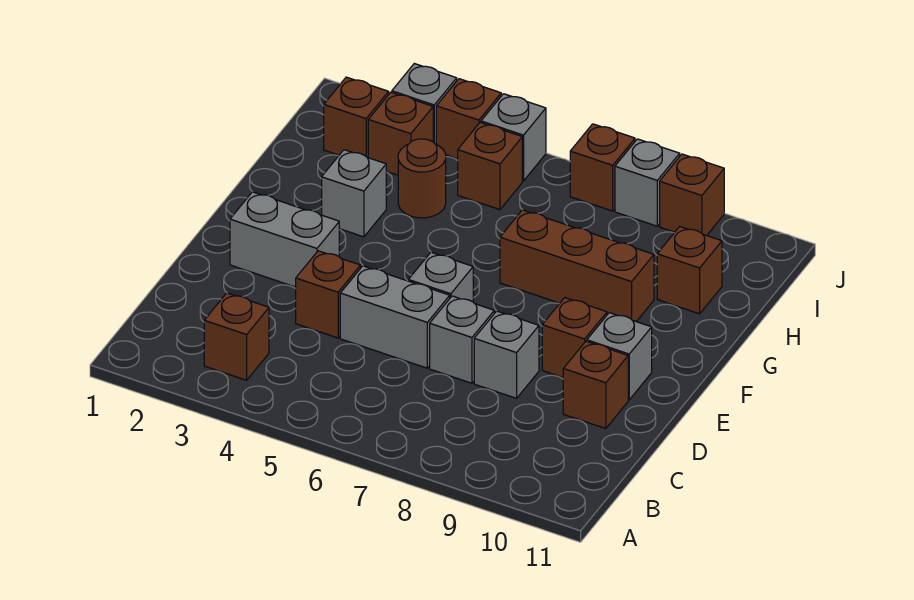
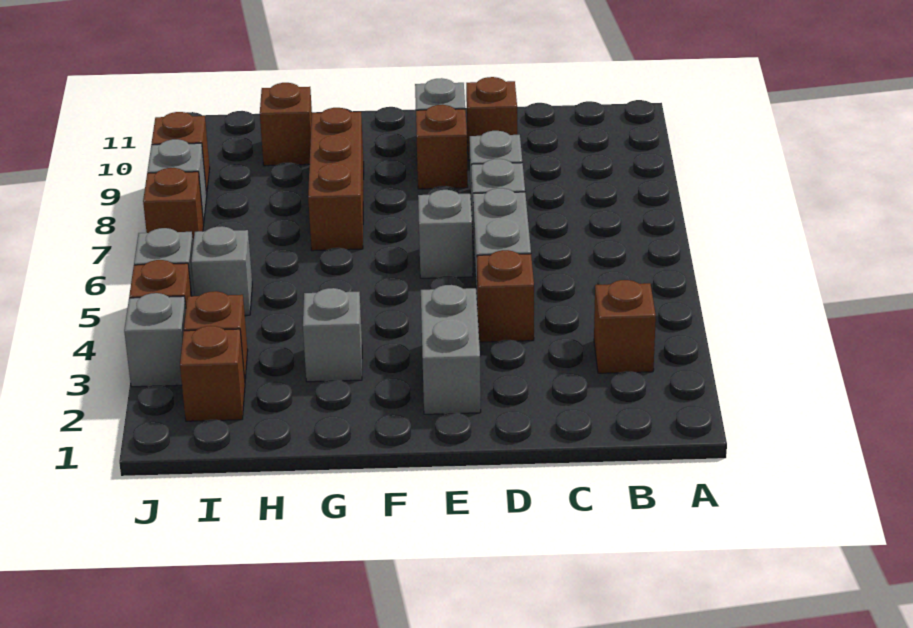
brown round brick H4 level 1 -> none
brown brick I5 level 1 -> grey brick I5 level 1

